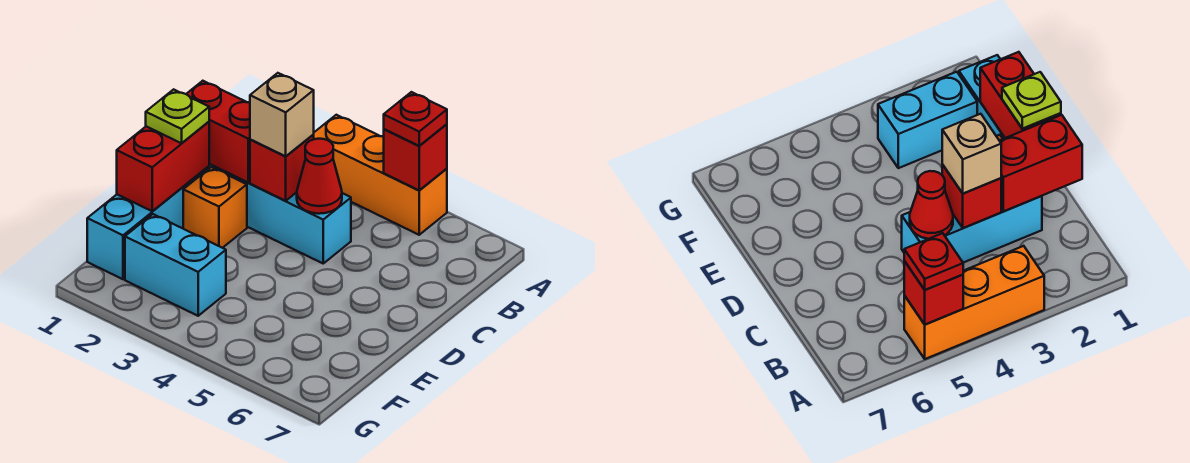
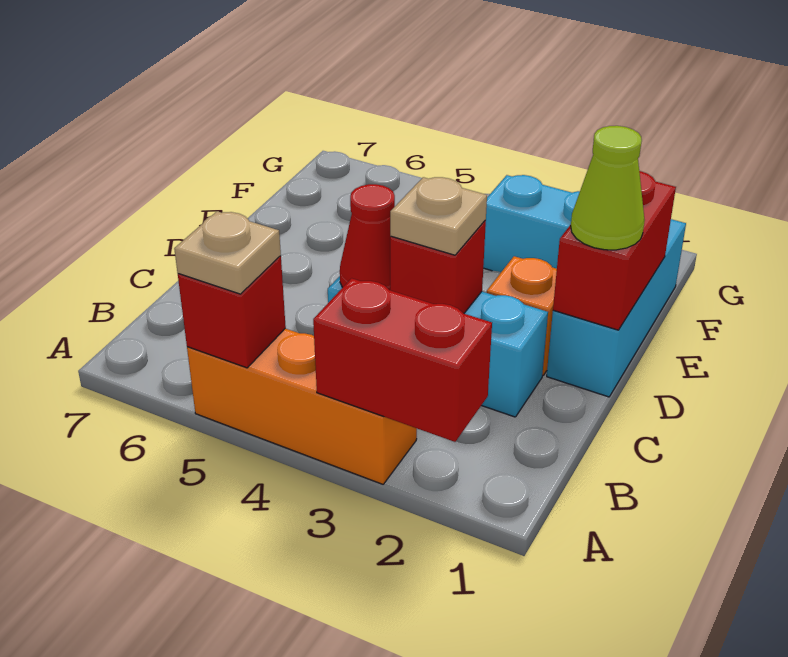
red plate A5 level 3 -> tan plate A5 level 3
red brick C1:C2 level 2 -> red brick A2:A3 level 2
tan brick C3 level 3 -> tan plate C3 level 3
lime plate D1 level 3 -> lime cone D1 level 3

